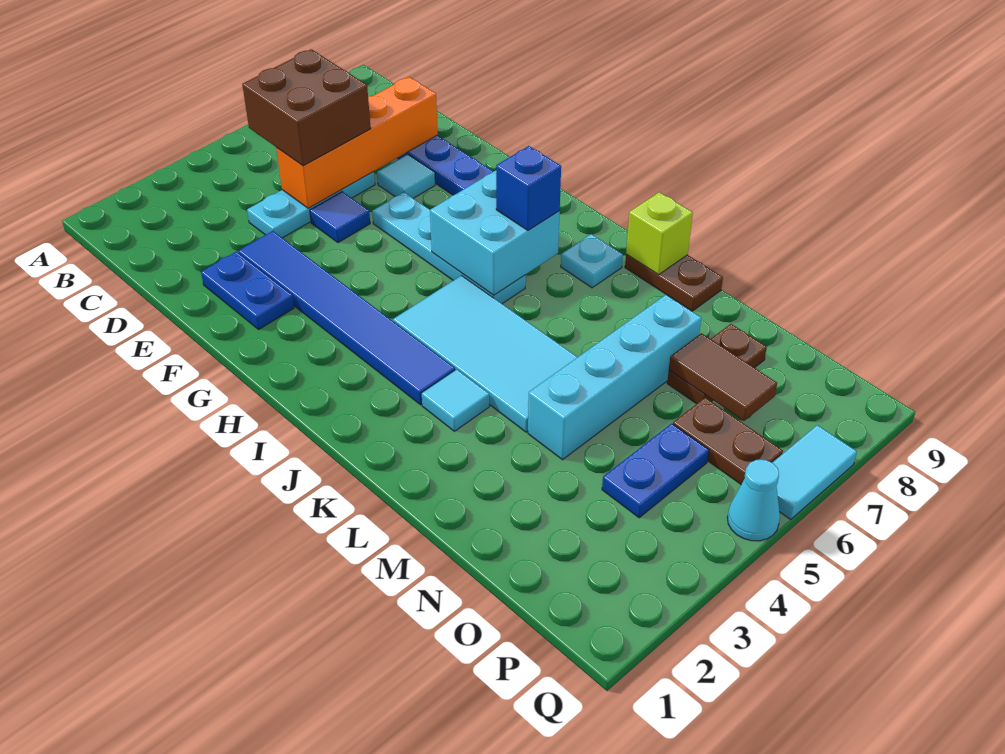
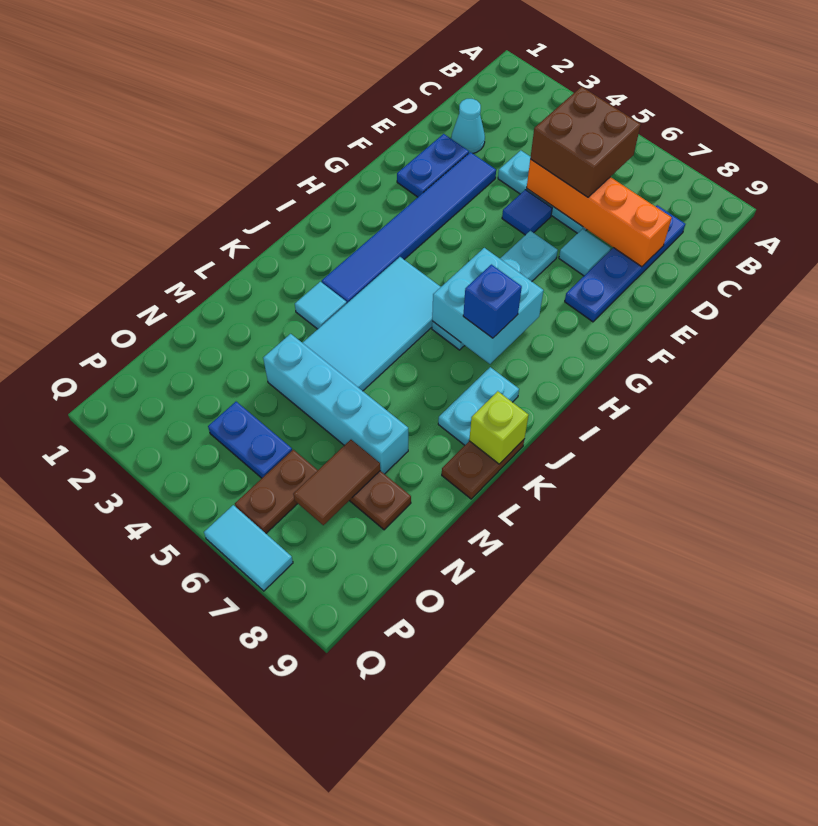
cyan plate J8 level 1 -> cyan plate J8:K8 level 1
cyan cone Q5 level 1 -> cyan cone D2 level 1

